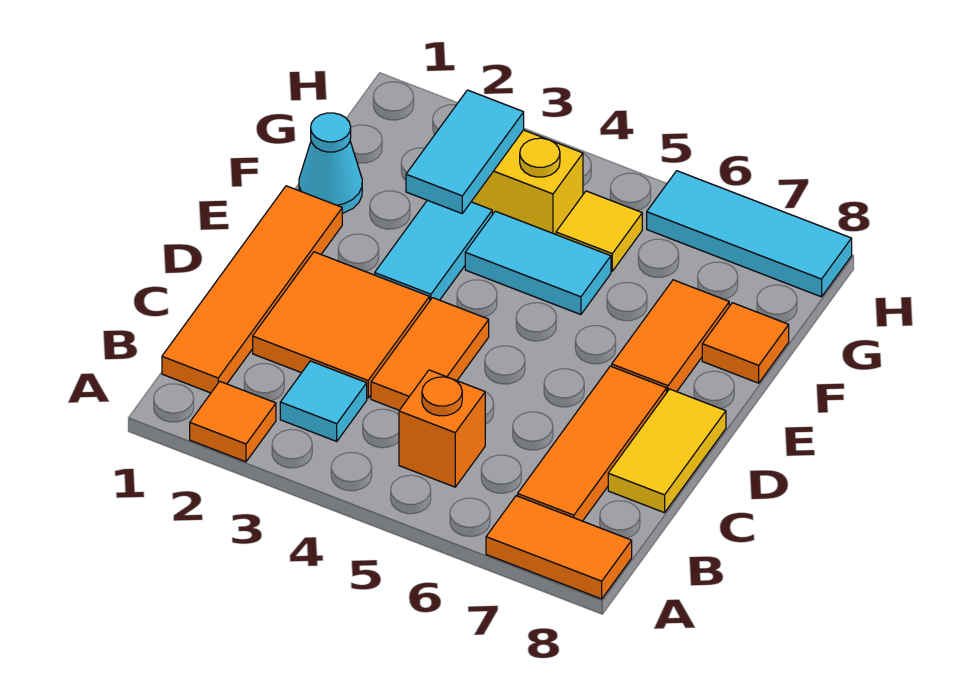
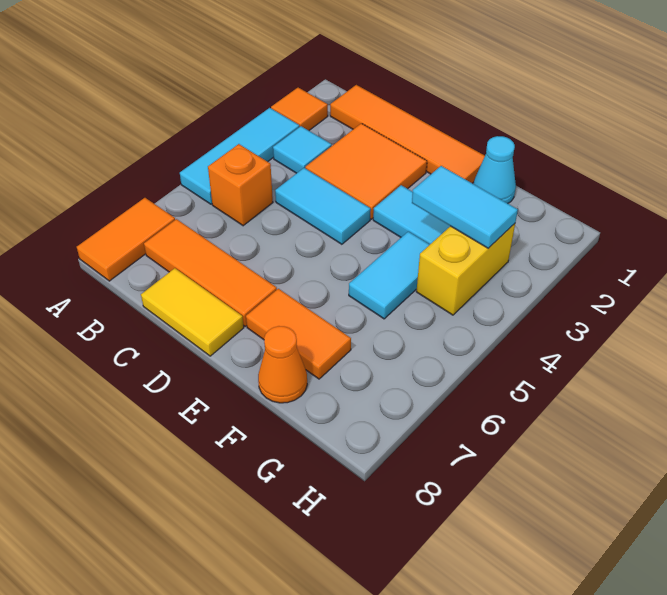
orange tile C4:D4 level 1 -> cyan tile C4:D4 level 1
orange tile F8 level 1 -> orange cone F8 level 1
yellow tile G5 level 1 -> none
cyan tile H6:H8 level 1 -> cyan tile A3:A5 level 1

